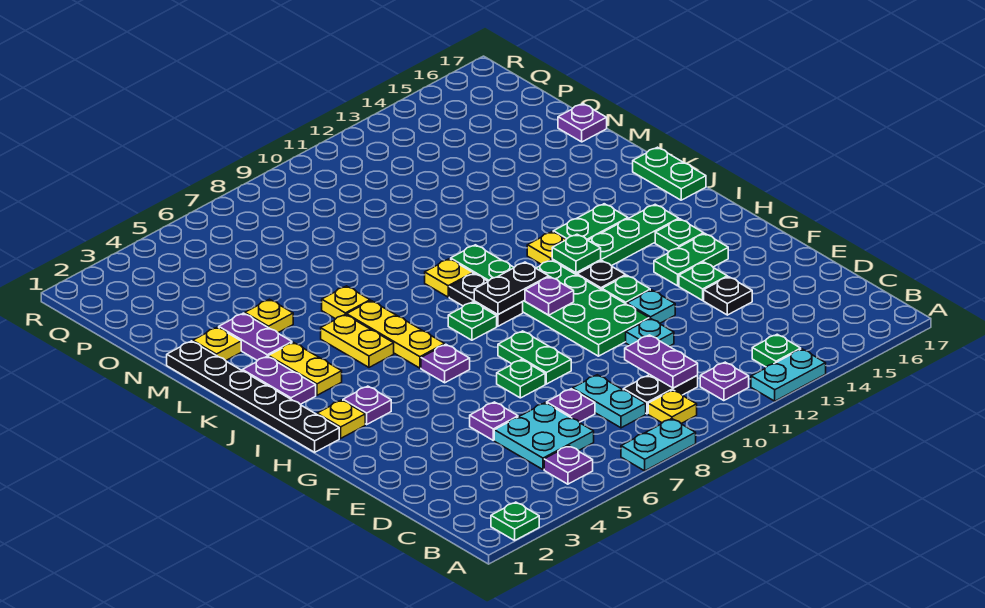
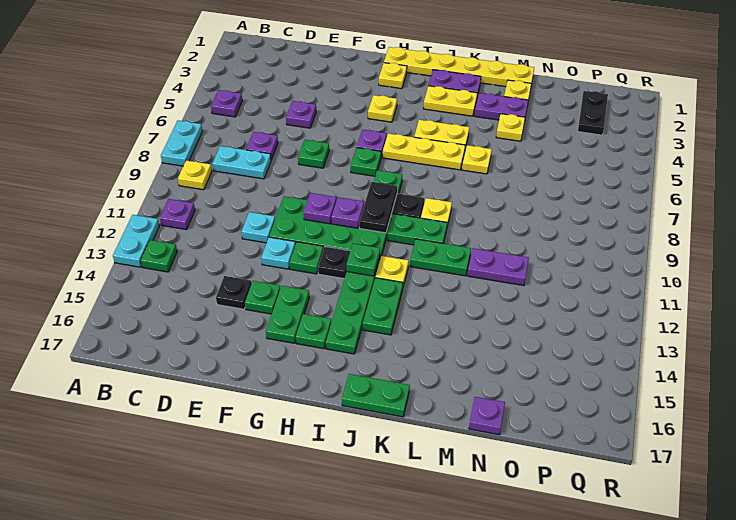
green plate A2 level 1 -> green plate H7 level 1
cyan plate C5:D6 level 1 -> none
black plate C9:C10 level 1 -> black plate P2:P3 level 1
purple plate C10:D10 level 2 -> purple plate M11:N11 level 1
green plate F8:G8 level 1 -> green plate K11:L11 level 1
black plate H1:M1 level 1 -> yellow plate H1:M1 level 1
purple plate H3 level 1 -> purple plate G10 level 2
none -> yellow plate H4 level 1

